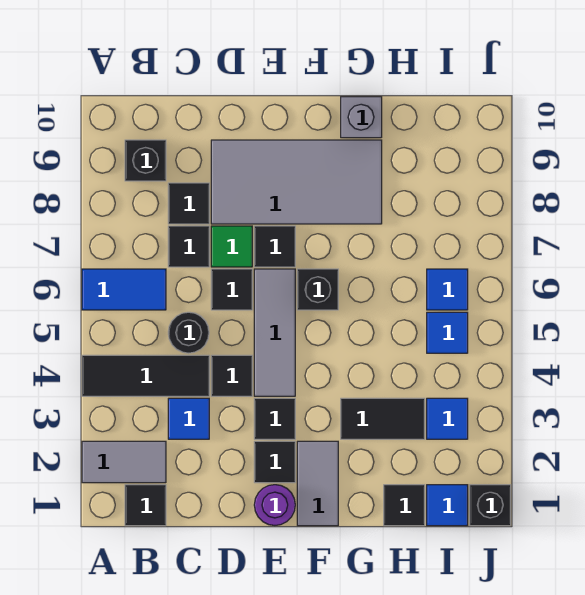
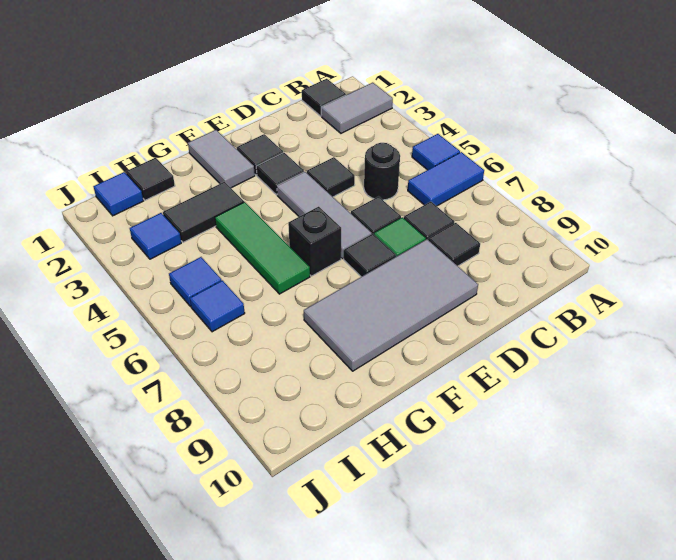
black tile A4:C4 level 1 -> none
black brick B9 level 1 -> none
blue tile C3 level 1 -> blue tile A5 level 1
purple round brick E1 level 1 -> none
none -> green tile G4:G6 level 1
grey brick G10 level 1 -> none
black brick J1 level 1 -> none

